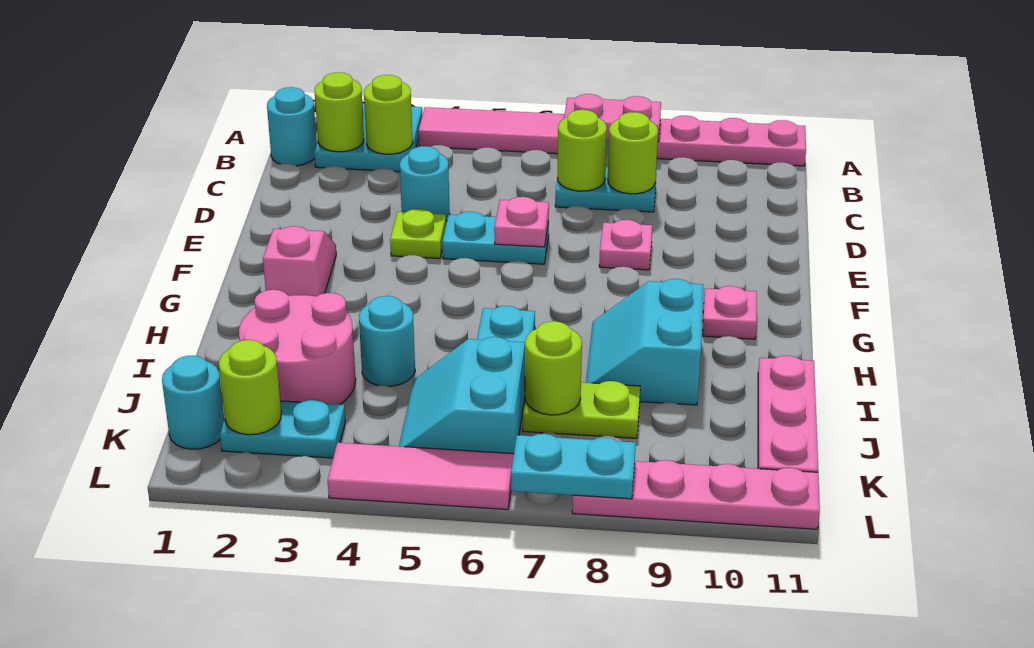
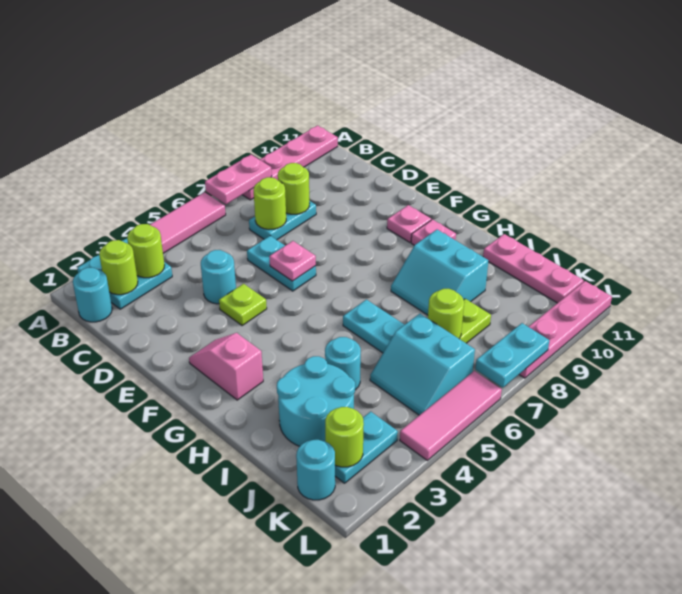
cyan plate E5:E6 level 1 -> cyan plate D6:E6 level 1
pink plate E8 level 1 -> pink plate F10 level 1
pink round brick I2:J3 level 1 -> cyan round brick I2:J3 level 1

